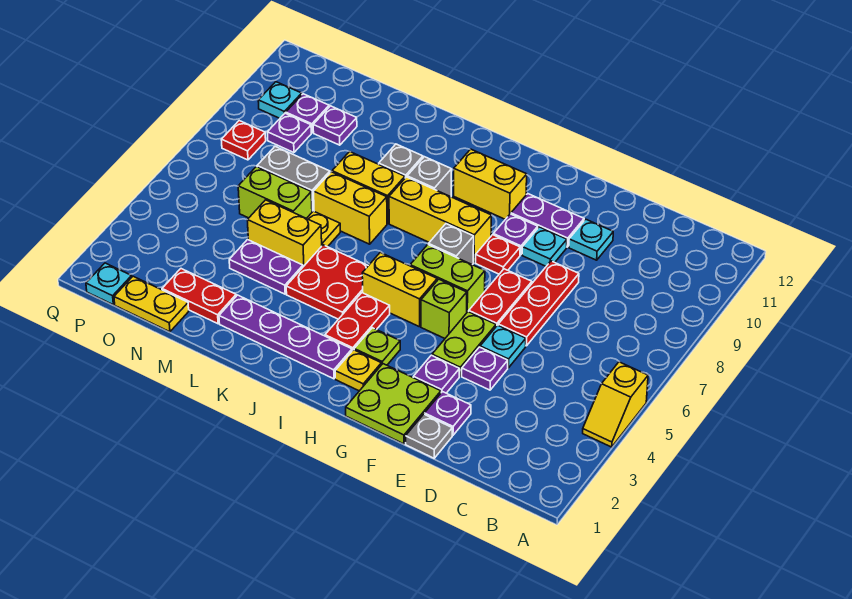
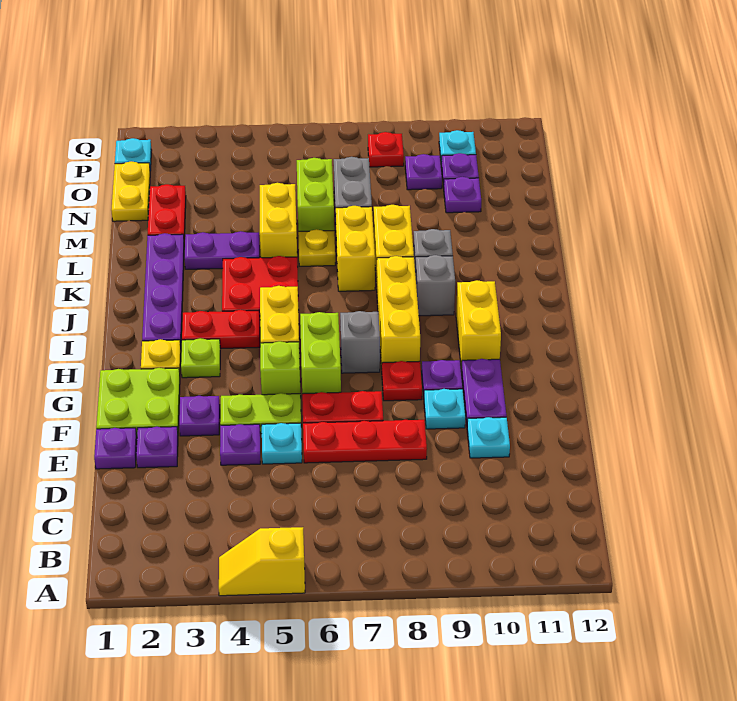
grey plate E1 level 1 -> purple plate E1 level 1
purple plate L4:M4 level 1 -> purple plate L3:L4 level 1

